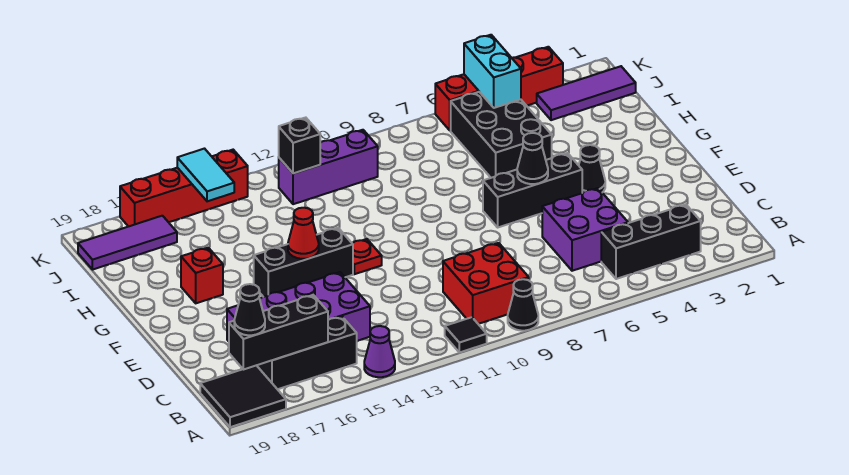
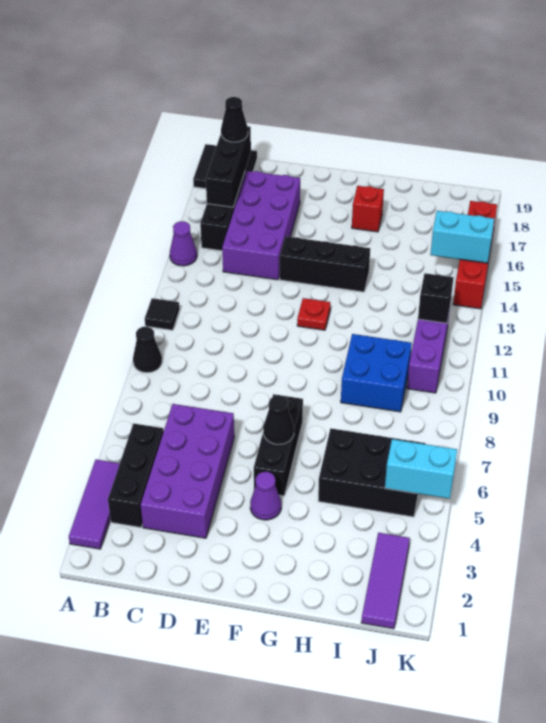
red brick B9:C10 level 1 -> none
purple brick C5:D6 level 1 -> purple brick C3:D6 level 1
black cone F4 level 1 -> purple cone F4 level 1
black brick F13:F15 level 1 -> black brick E14:G14 level 1
red cone F14 level 2 -> none
none -> blue brick H9:I10 level 1
cyan tile J15:K15 level 2 -> cyan brick J15:K15 level 2
purple tile J17:J19 level 1 -> purple tile A2:A4 level 1
red brick K3:K6 level 1 -> none

